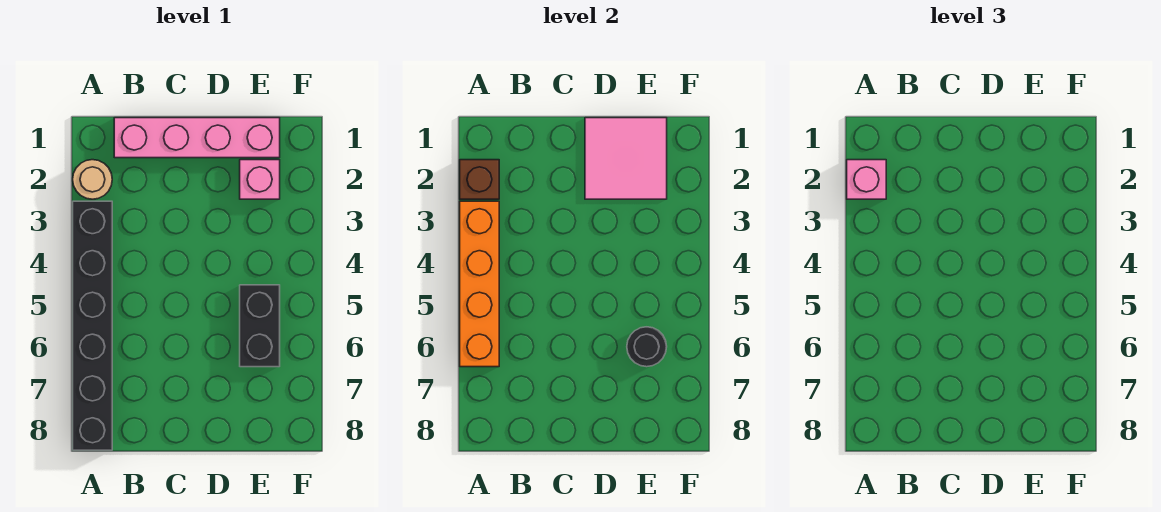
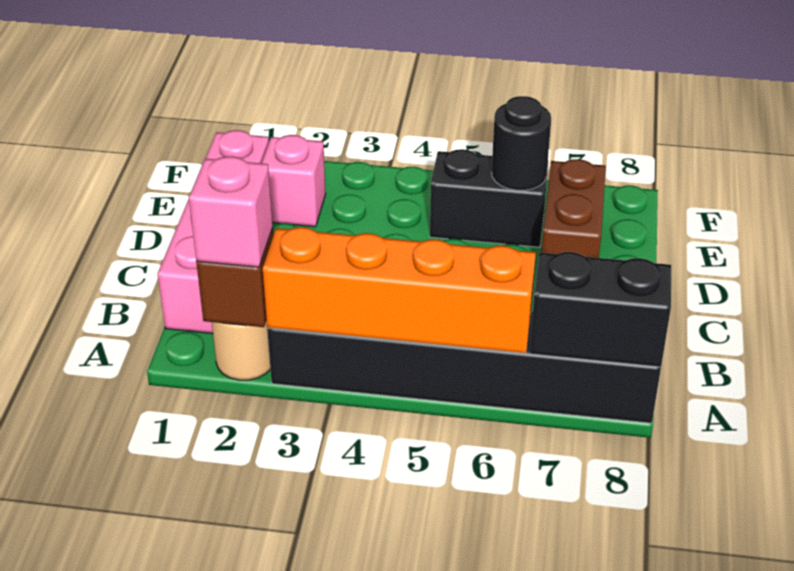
none -> black brick A7:A8 level 2
pink tile D1:E2 level 2 -> none
none -> brown brick D7:E7 level 1

